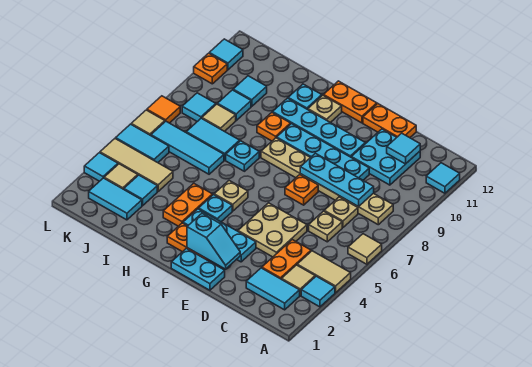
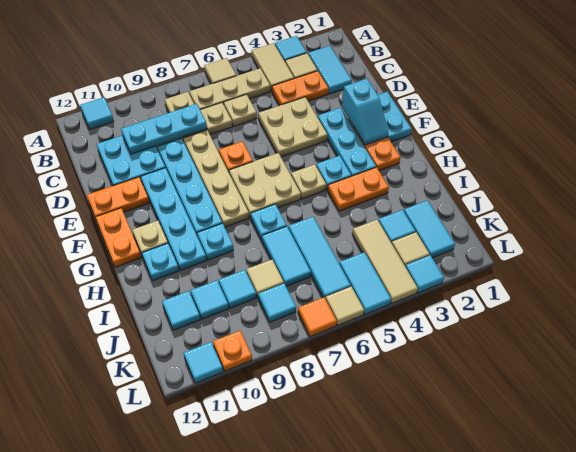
none -> tan plate B5:B7 level 1
cyan plate C8:E8 level 2 -> cyan plate C8:C10 level 2
cyan tile C11 level 2 -> cyan tile J11 level 1
orange plate D12:E12 level 1 -> orange plate E11:E12 level 1
cyan slope E2:F2 level 2 top F -> cyan slope E2:F2 level 2 top E
none -> tan plate F6:G7 level 1
orange plate H9 level 1 -> cyan plate H9 level 1

